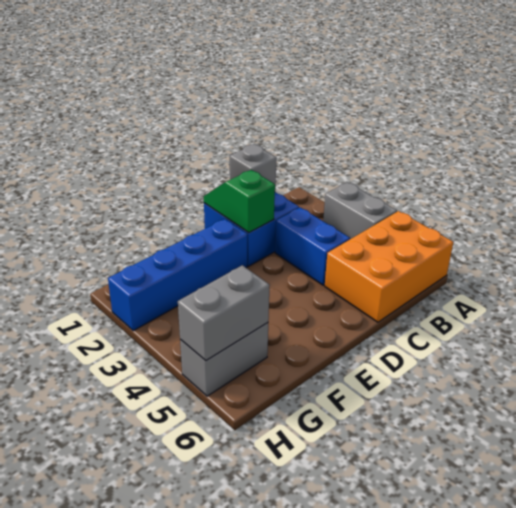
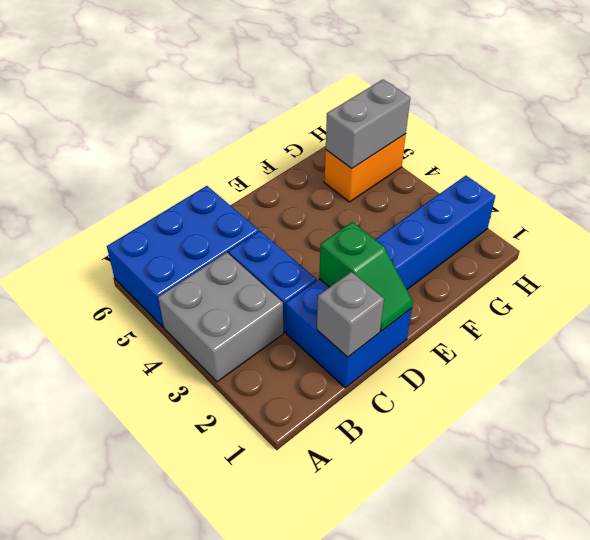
grey brick A3:A4 level 1 -> grey brick A3:B4 level 1
orange brick A5:C6 level 1 -> blue brick A5:C6 level 1
grey brick G5:H5 level 1 -> orange brick G5:H5 level 1

